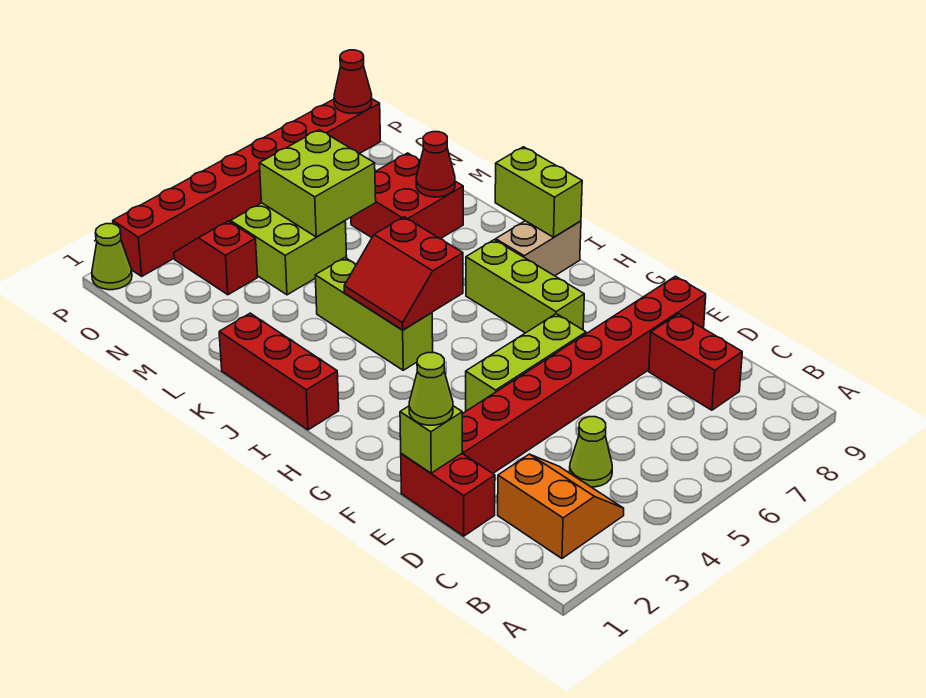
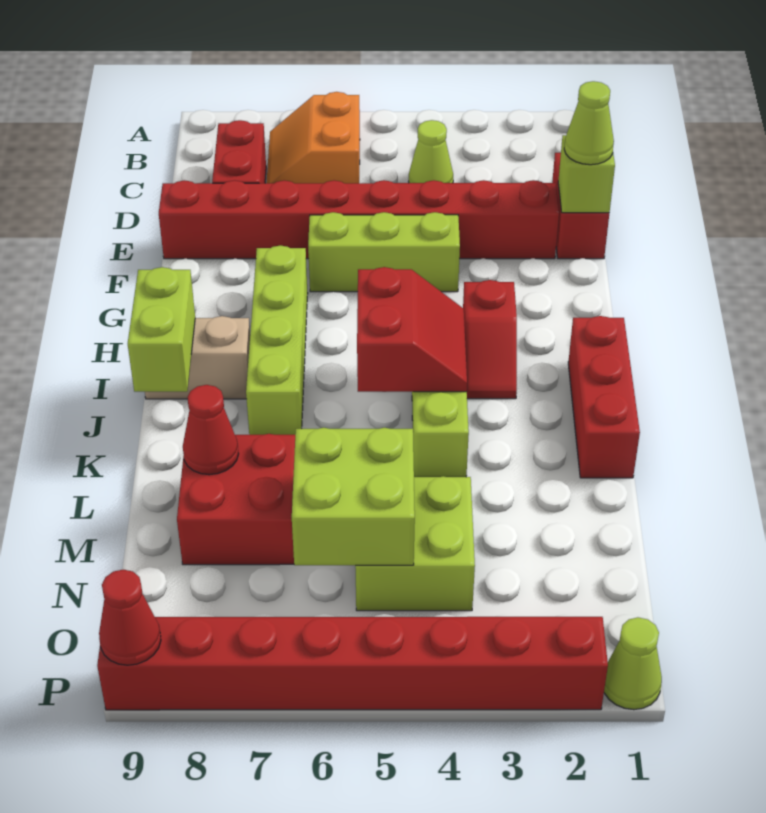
orange slope B2:C3 level 1 top 2 -> orange slope B6:C7 level 1 top 6
lime brick G7:I7 level 1 -> lime brick G7:J7 level 1
red slope N3:O3 level 1 top N -> red slope H3:I3 level 1 top H

